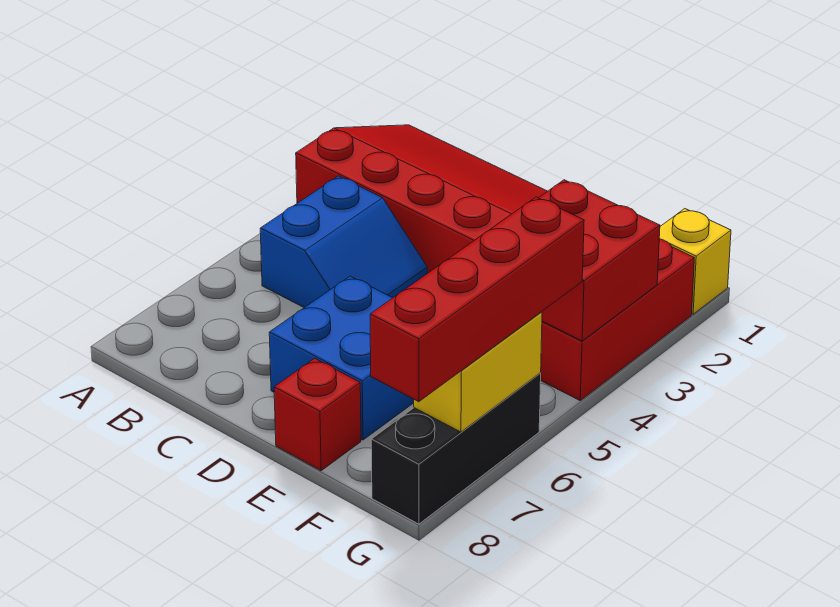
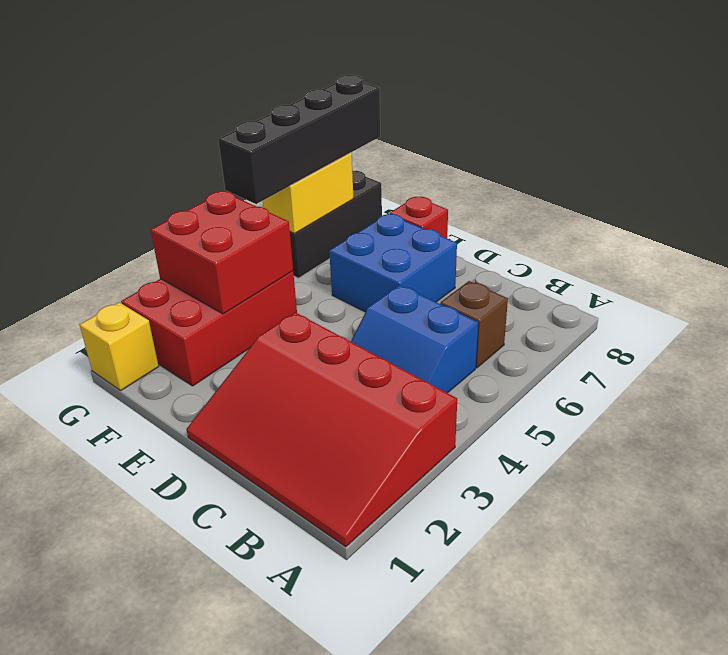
blue slope B4:C5 level 1 top B -> blue slope B4:C5 level 1 top 5
none -> brown brick B6 level 1
red brick G5:G8 level 3 -> black brick G5:G8 level 3

